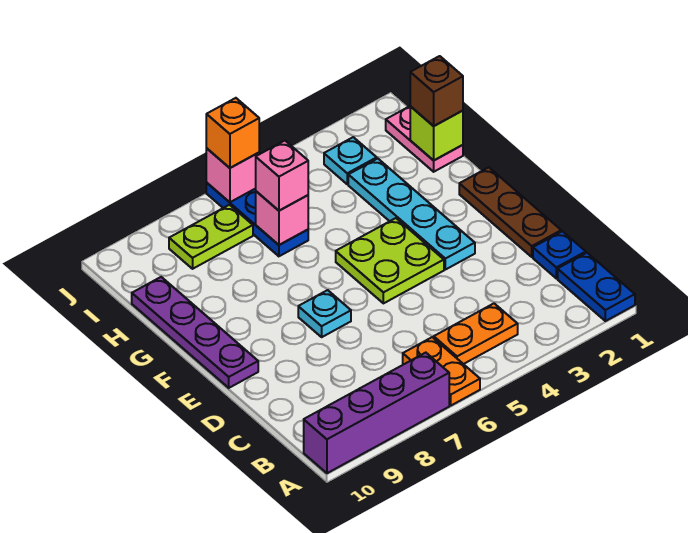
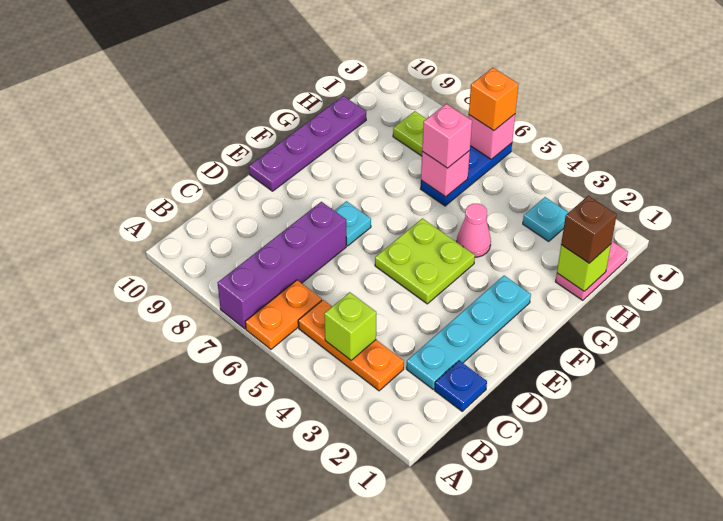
blue plate A1:B1 level 1 -> none
purple brick A7:A10 level 1 -> purple brick A7:D7 level 1
orange plate B4:B5 level 1 -> orange plate B3:B5 level 1
none -> lime brick B4 level 2
brown plate D1:F1 level 1 -> none
cyan plate E3:H3 level 1 -> cyan plate C2:F2 level 1
none -> pink cone G4 level 1

